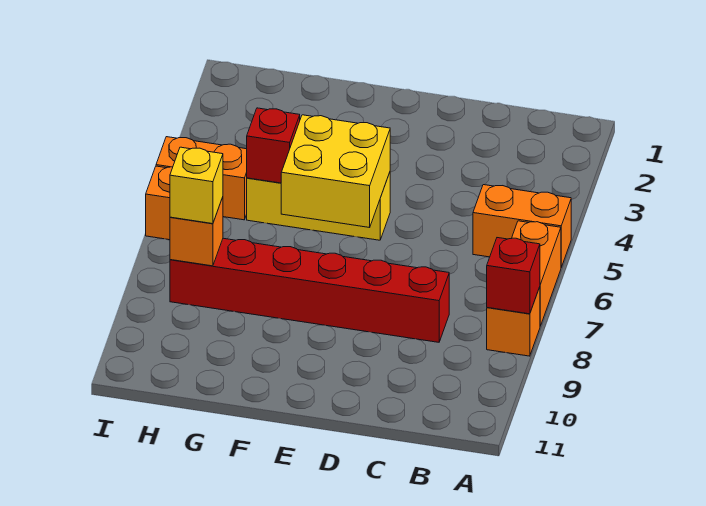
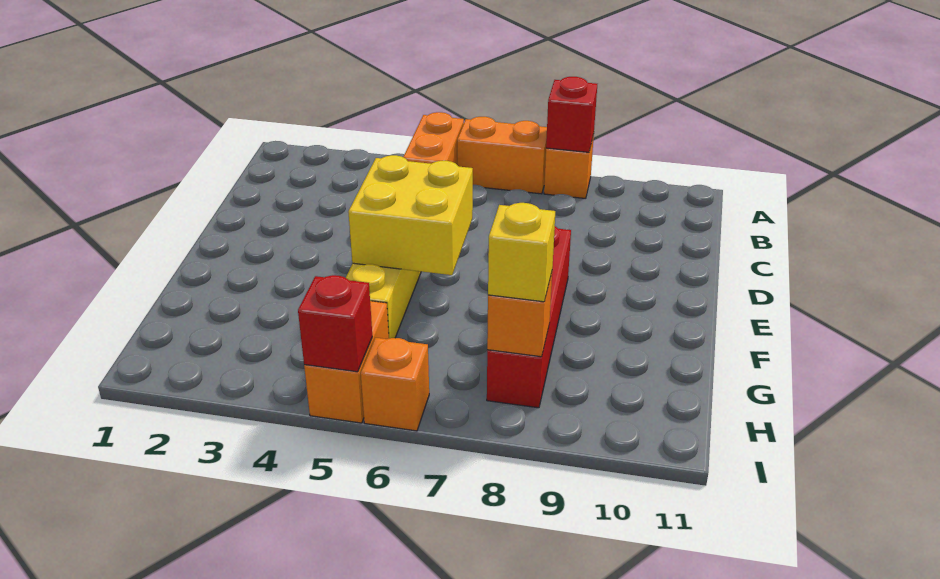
red brick C8:H8 level 1 -> red brick E8:H8 level 1
red brick G5 level 2 -> red brick I5 level 2

